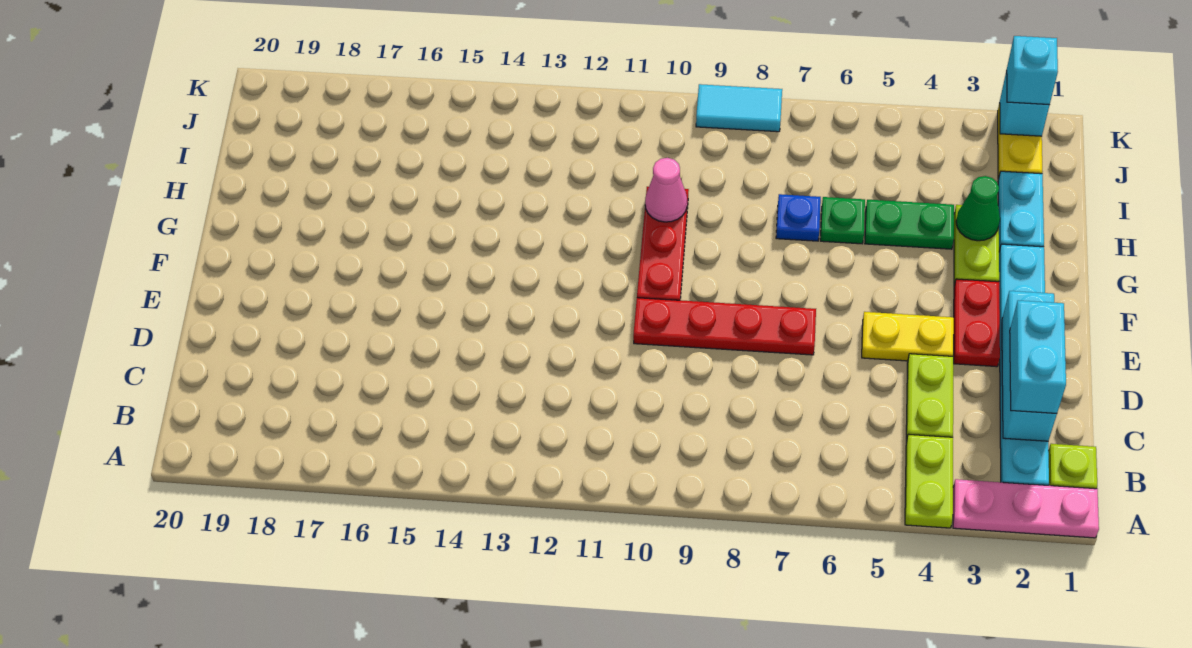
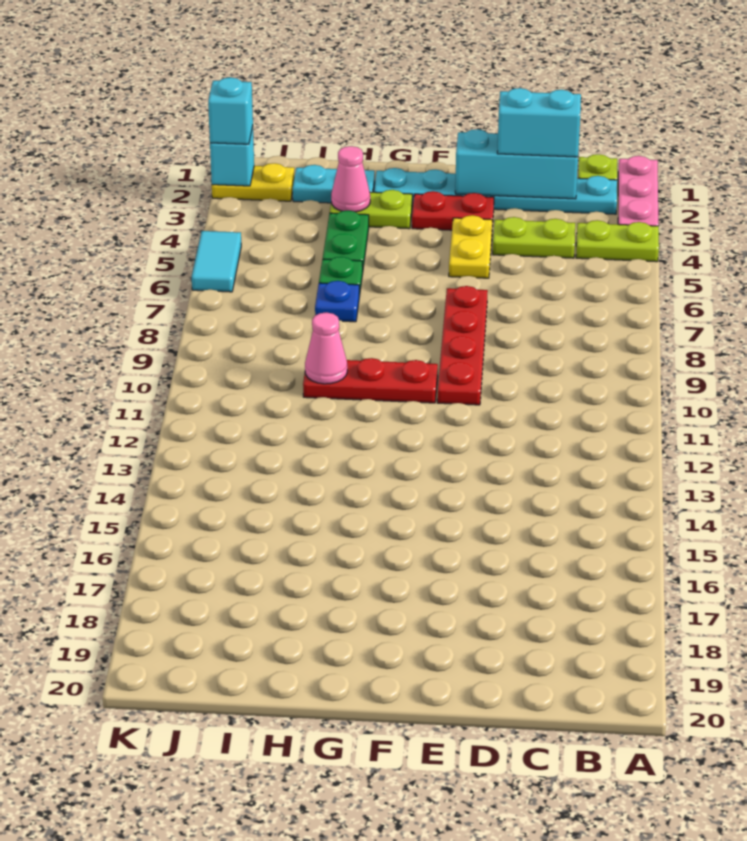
green cone H3 level 2 -> pink cone H3 level 2
cyan tile K8:K9 level 1 -> cyan tile K5:K6 level 1

